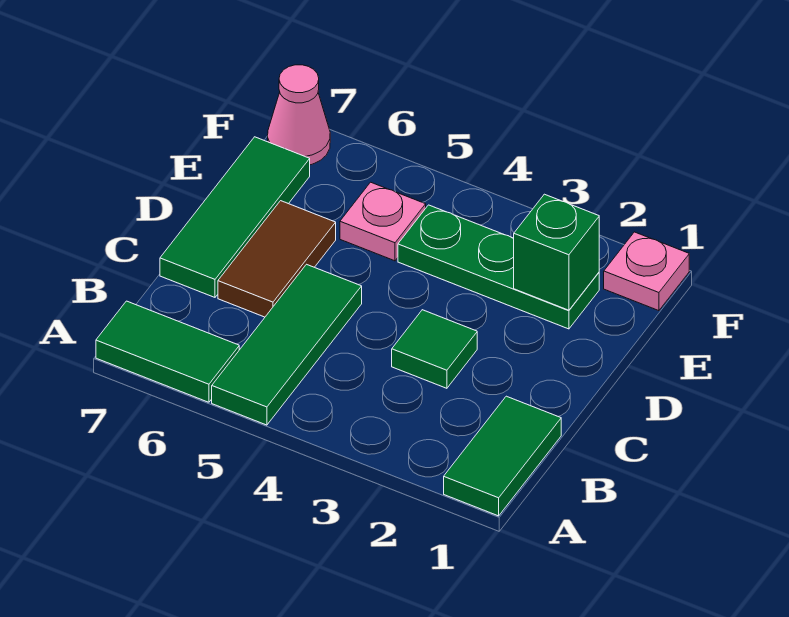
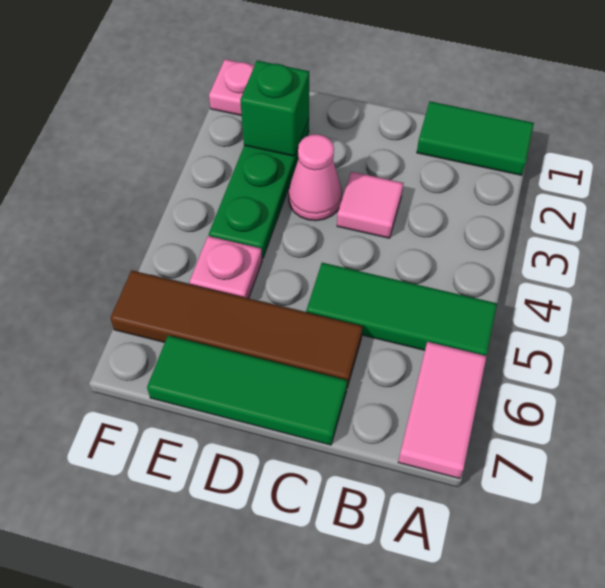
green tile A6:A7 level 1 -> pink tile A6:A7 level 1
green tile C3 level 1 -> pink tile C3 level 1
brown tile C6:D6 level 1 -> brown tile C6:F6 level 1
pink cone F7 level 1 -> pink cone D3 level 1

